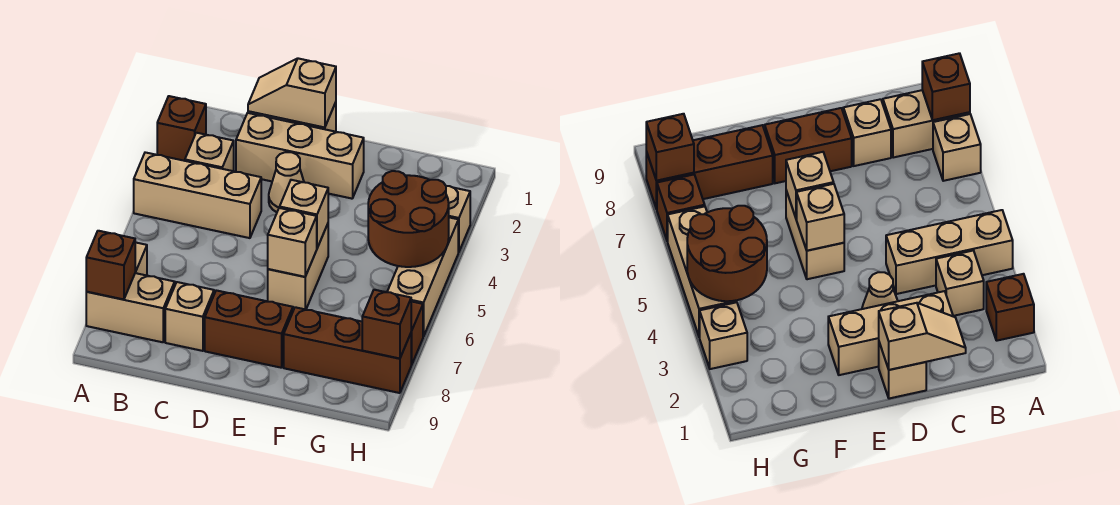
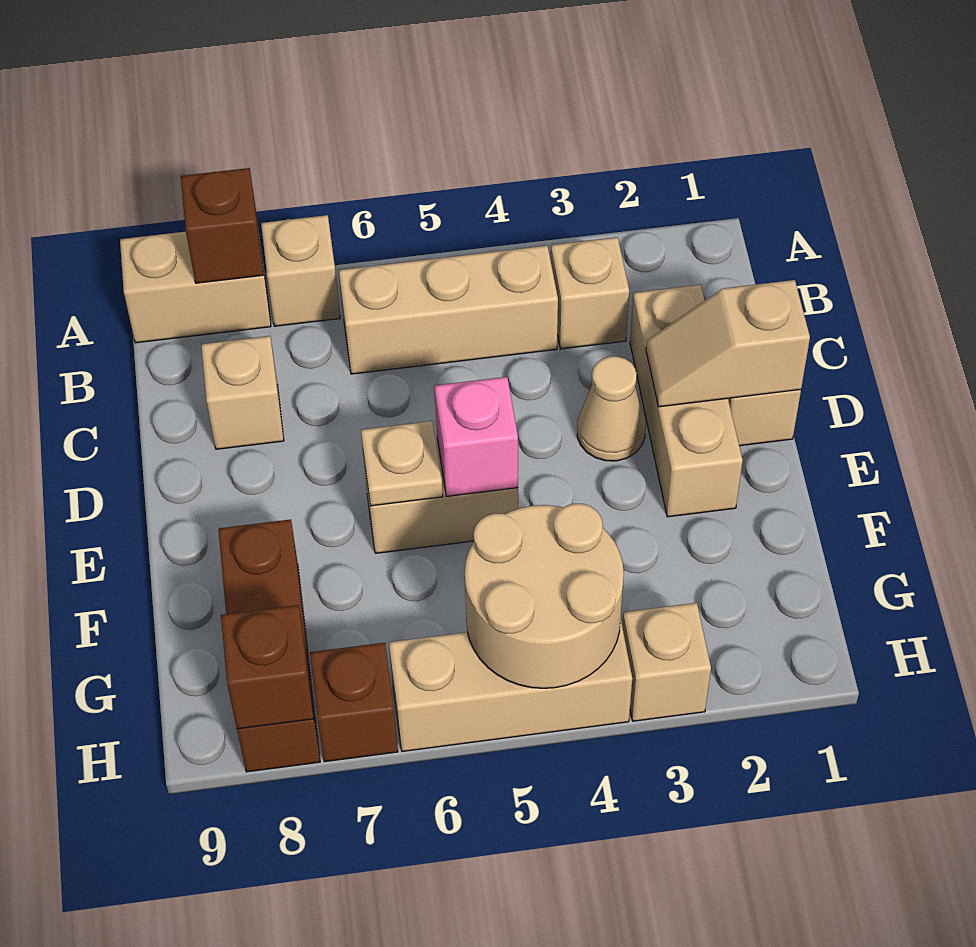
brown brick A2 level 1 -> none
tan brick A4:C4 level 1 -> tan brick B4:B6 level 1
tan brick A8:B8 level 1 -> tan brick A8:A9 level 1
tan slope C1:D1 level 2 top D -> tan slope D1:D2 level 2 top 1
brown brick D8:E8 level 1 -> none
tan brick E5 level 2 -> pink brick E5 level 2
tan brick E6 level 2 -> tan plate E6 level 2
brown round brick G4:H5 level 2 -> tan round brick G4:H5 level 2

